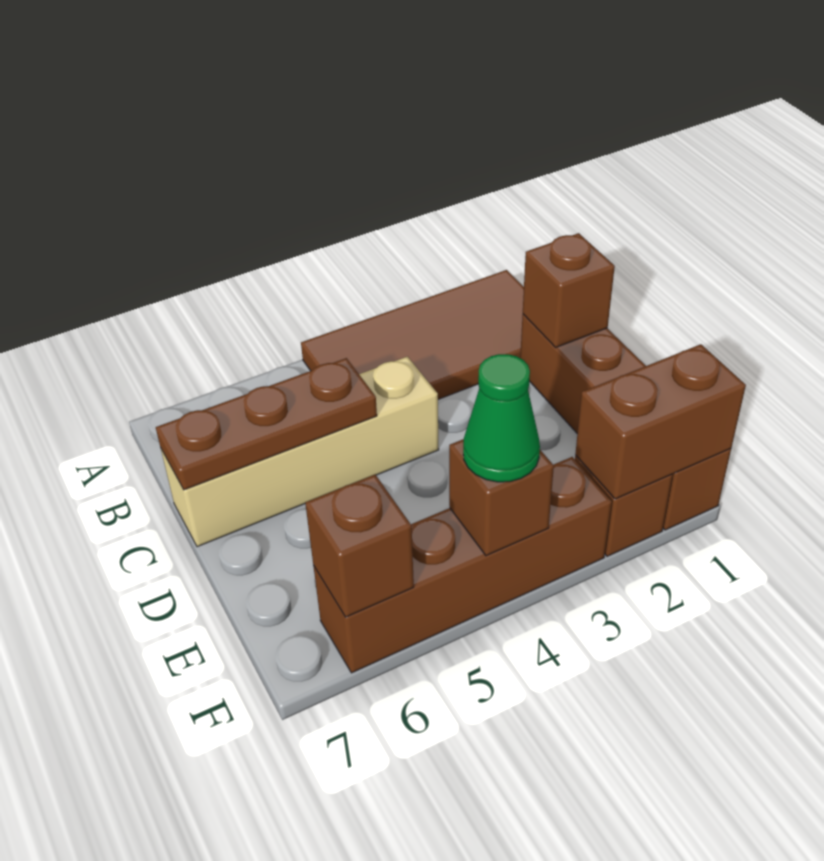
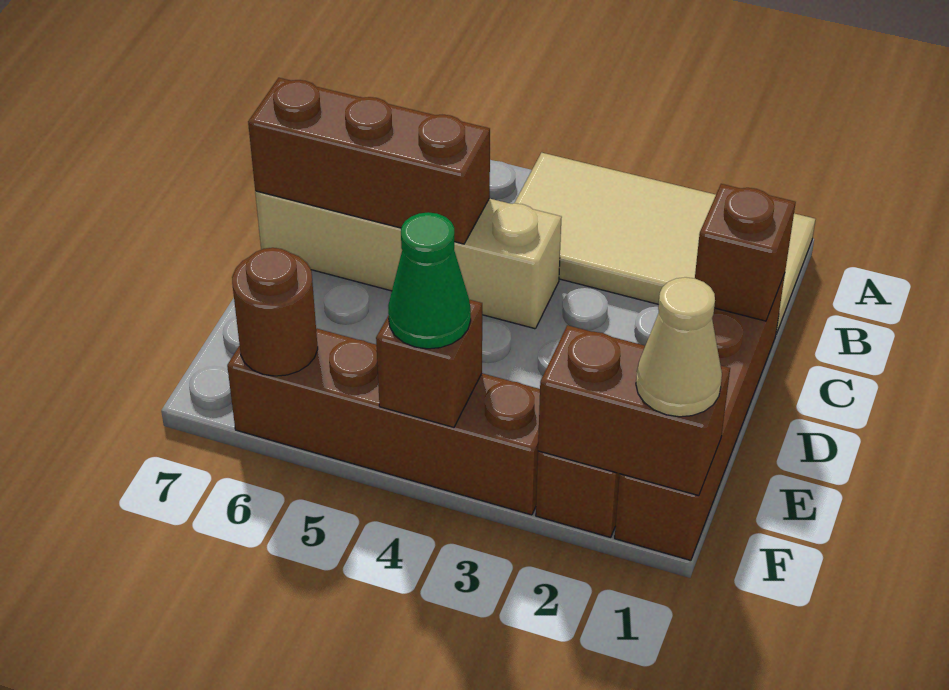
brown tile A1:B4 level 1 -> tan tile A1:B4 level 1
brown plate C5:C7 level 2 -> brown brick C5:C7 level 2
none -> tan cone F1 level 3
brown brick F6 level 2 -> brown round brick F6 level 2

